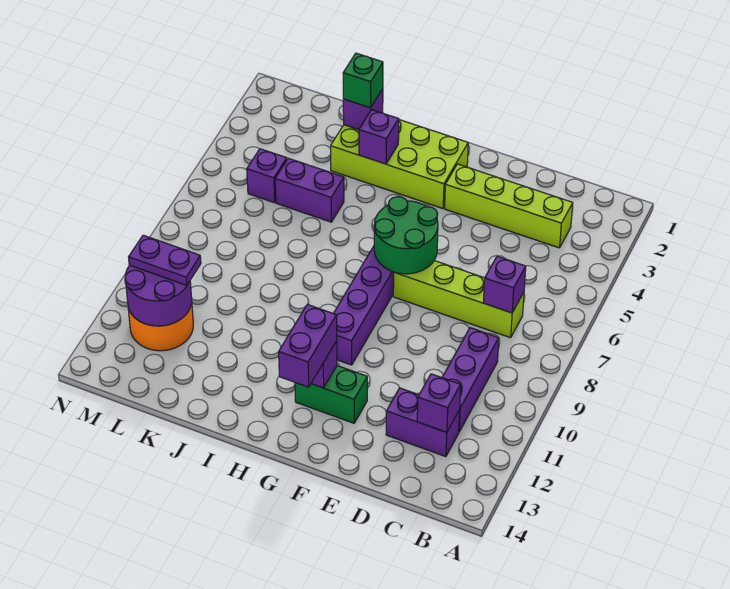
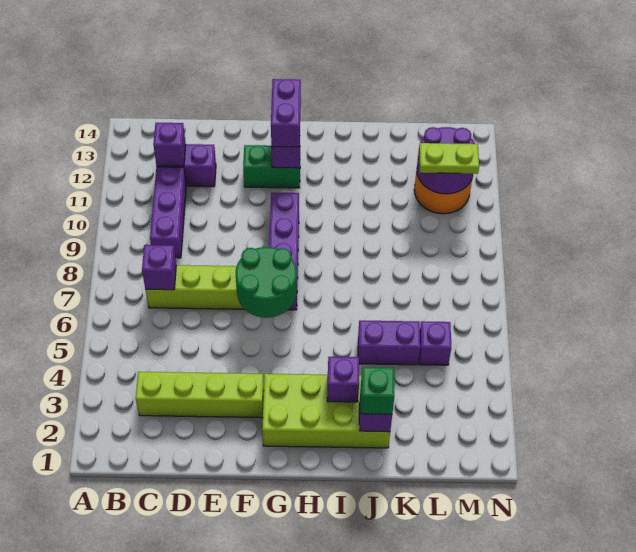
purple plate L11:M11 level 3 -> lime plate L11:M11 level 3

